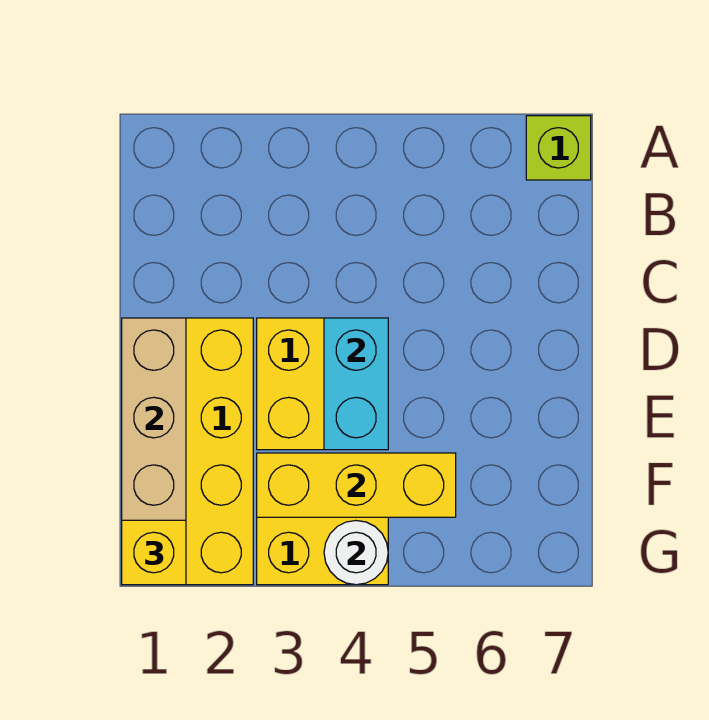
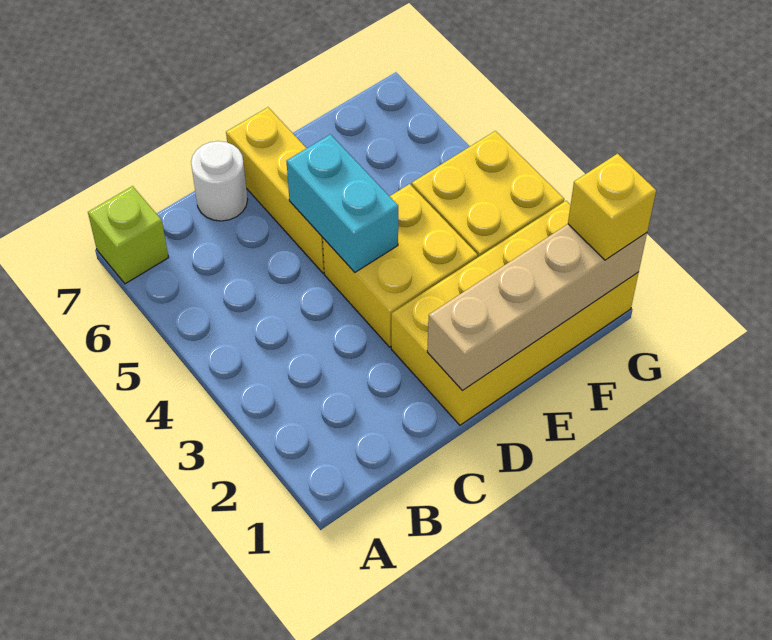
cyan brick D4:E4 level 2 -> cyan brick D4:D5 level 2
yellow brick F3:F5 level 2 -> yellow brick D5:D7 level 1
white round brick G4 level 2 -> white round brick C7 level 1

